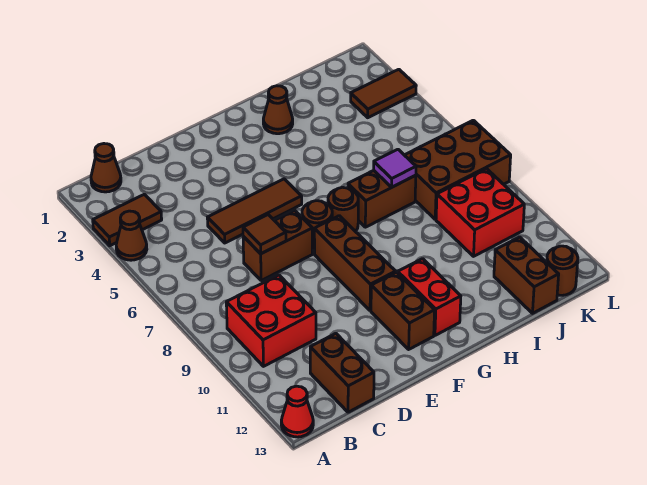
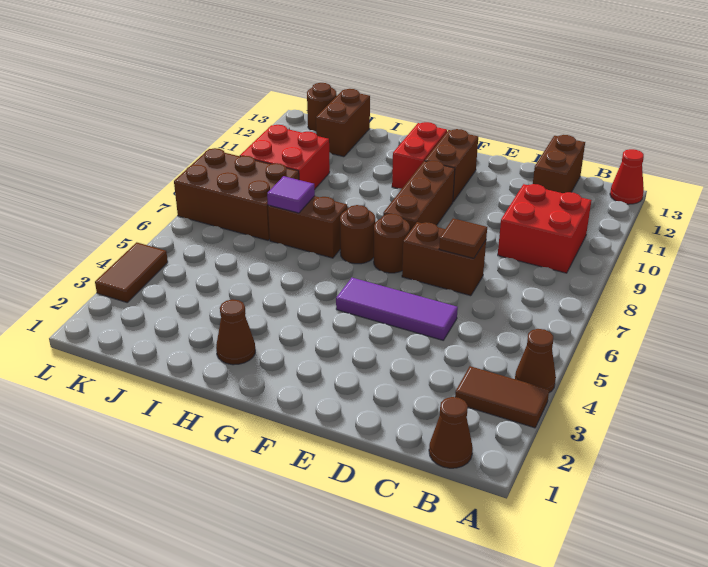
brown tile D5:F5 level 1 -> purple tile D5:F5 level 1
brown tile K3:L3 level 1 -> brown tile L3:L4 level 1

